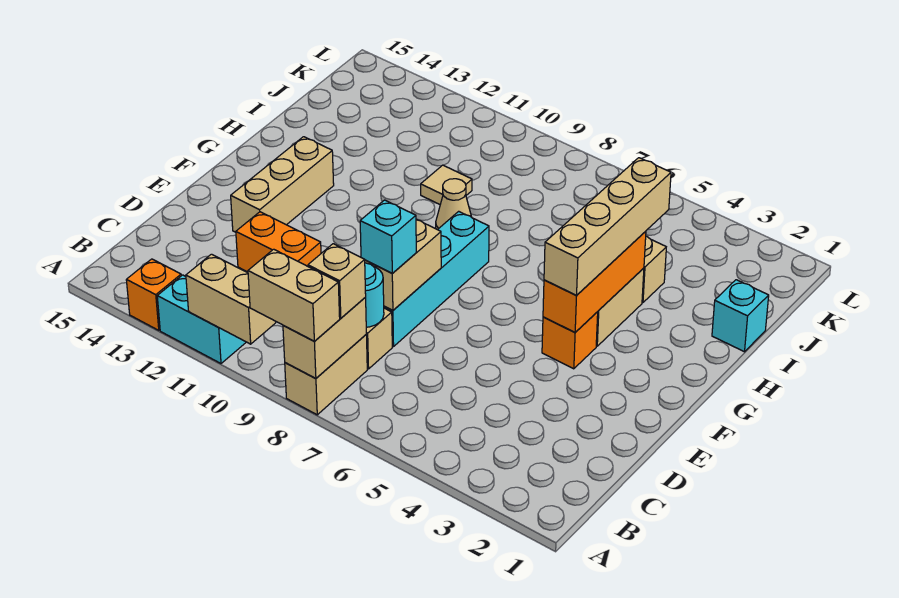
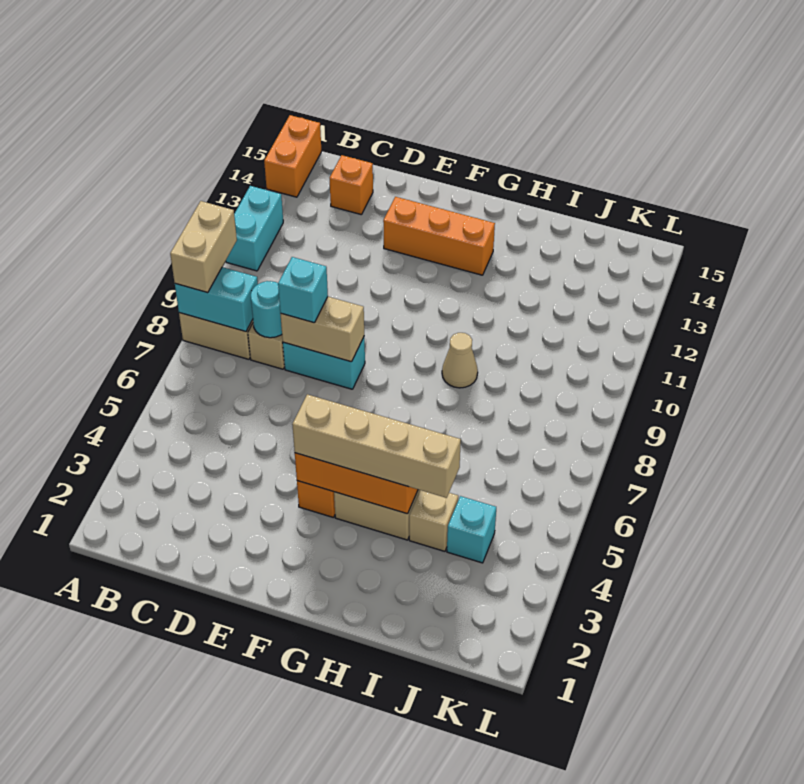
tan brick A8:B8 level 2 -> cyan brick A8:B8 level 2
tan brick A10:A11 level 2 -> none
orange brick A13 level 1 -> orange brick C14 level 1
tan brick B8 level 3 -> none
cyan brick D8:G8 level 1 -> cyan brick D8:E8 level 1
orange brick D11:D12 level 1 -> orange brick A14:A15 level 1
tan brick E13:G13 level 1 -> orange brick E13:G13 level 1
cyan brick I1 level 1 -> cyan brick J4 level 1
tan tile I10 level 1 -> none

